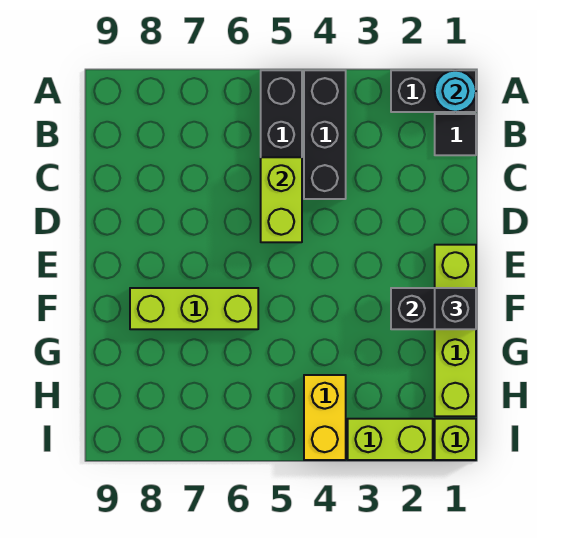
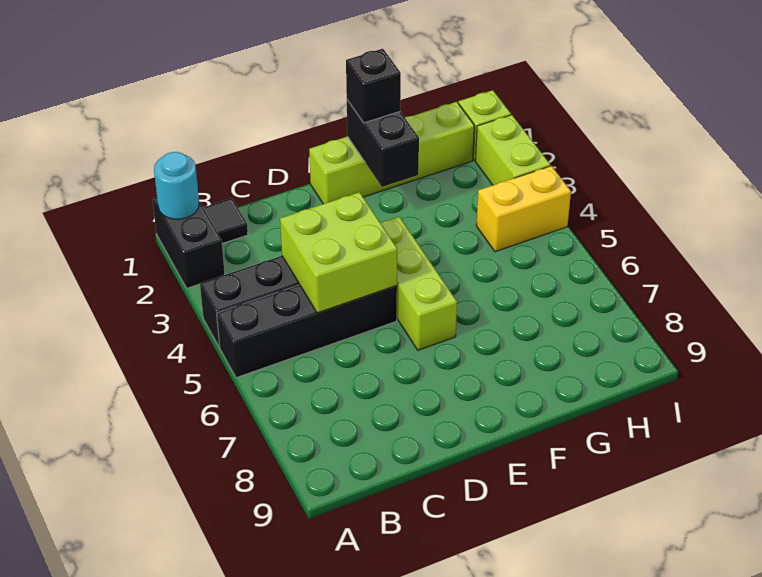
lime brick C5:D5 level 2 -> lime brick C4:D5 level 2
lime brick F6:F8 level 1 -> lime brick E4:E6 level 1

